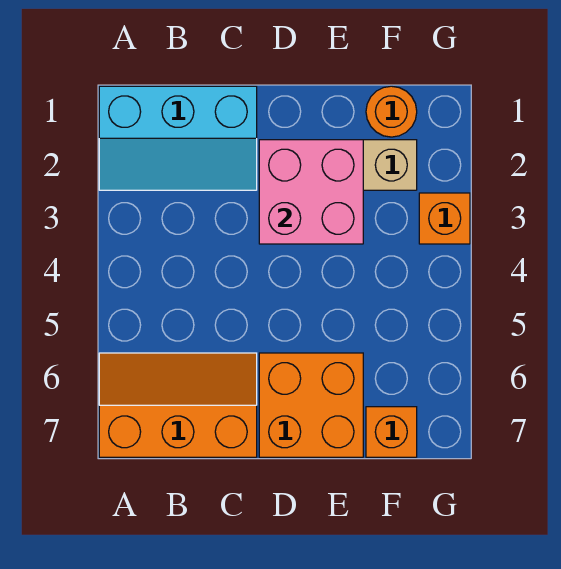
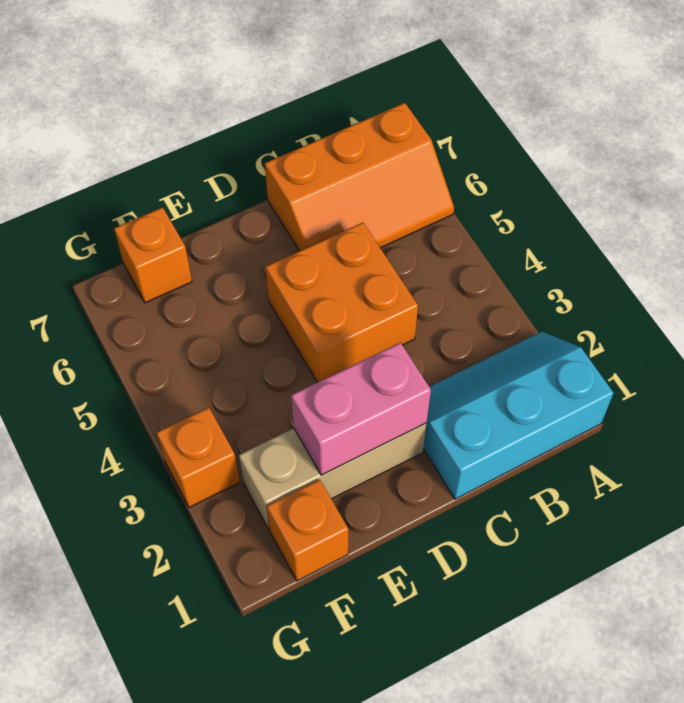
pink brick D2:E3 level 2 -> pink brick D2:E2 level 2
orange brick D6:E7 level 1 -> orange brick C4:D5 level 1
orange round brick F1 level 1 -> orange brick F1 level 1

